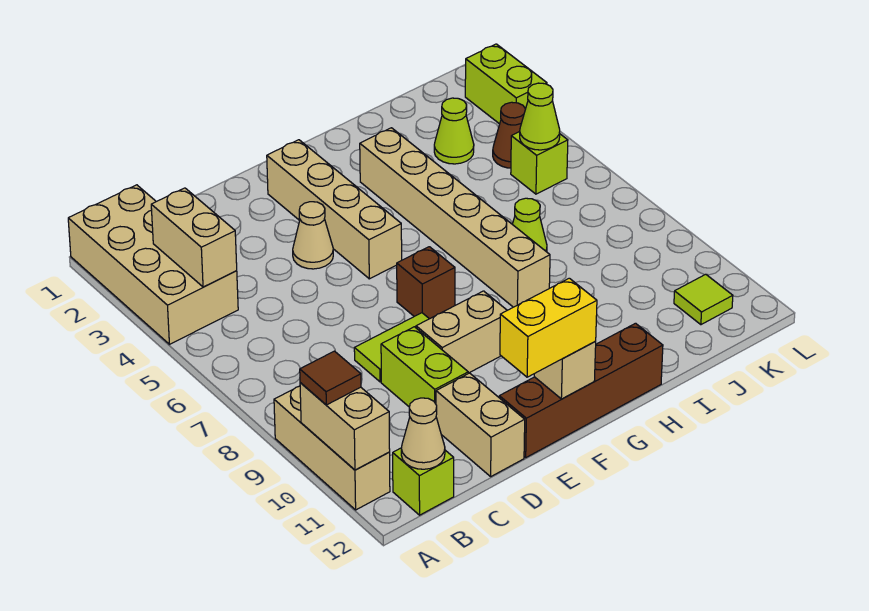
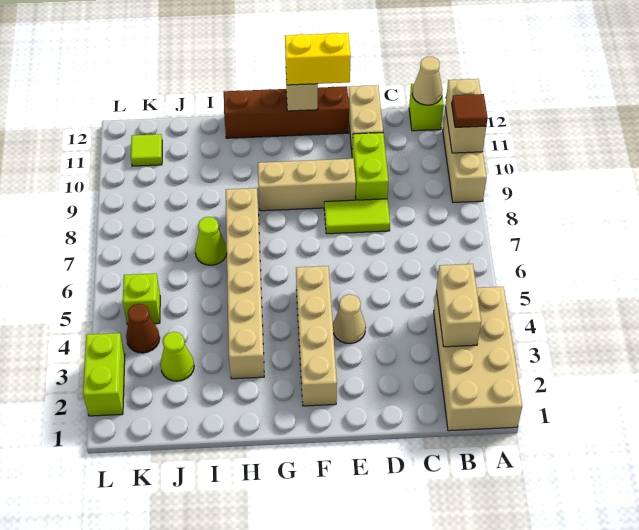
tan brick E9:F9 level 1 -> tan brick E9:G9 level 1
brown brick F7 level 1 -> none
lime cone K5 level 2 -> none

